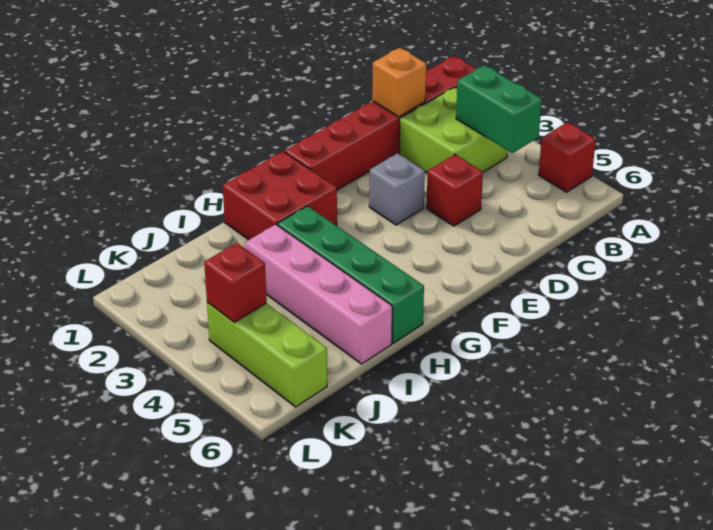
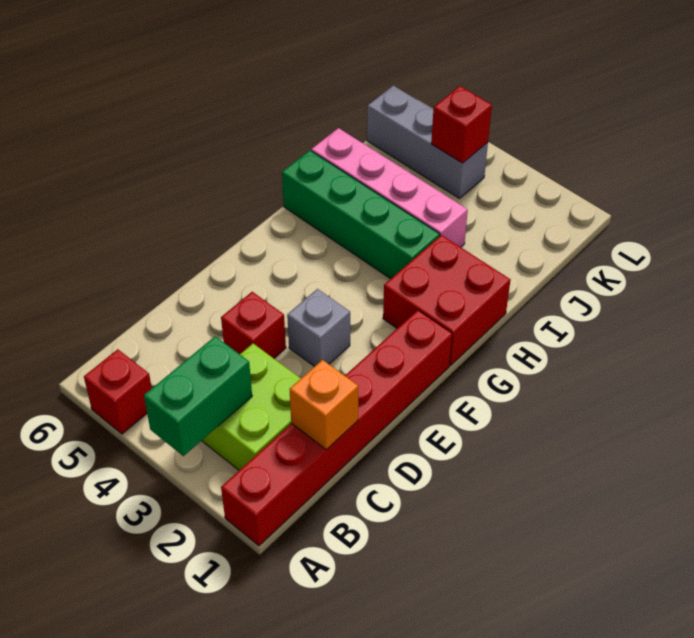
green brick B3:B4 level 2 -> green brick A3:B3 level 2
lime brick K4:K6 level 1 -> grey brick K4:K6 level 1

